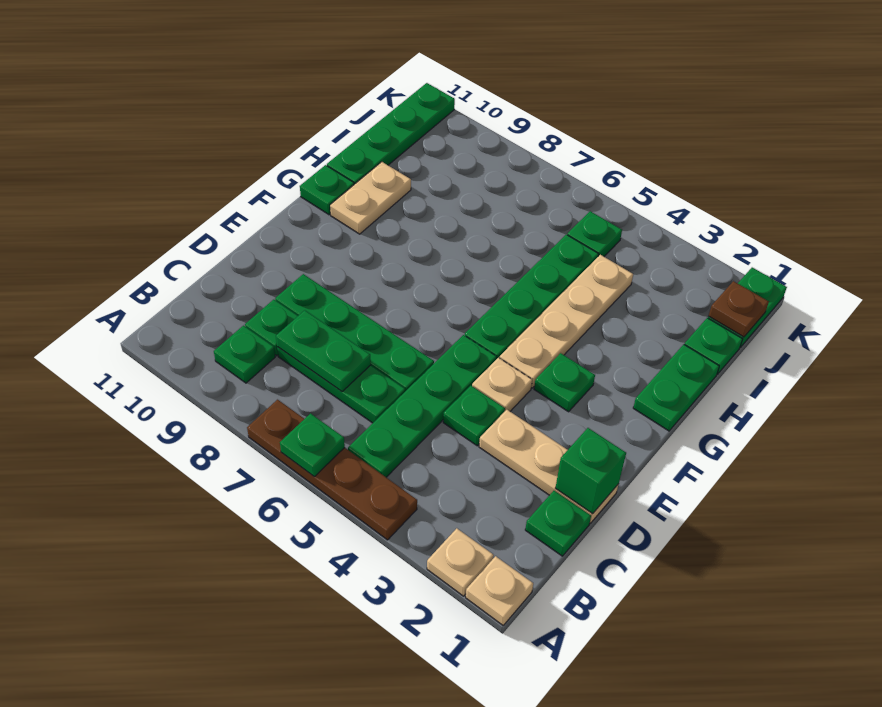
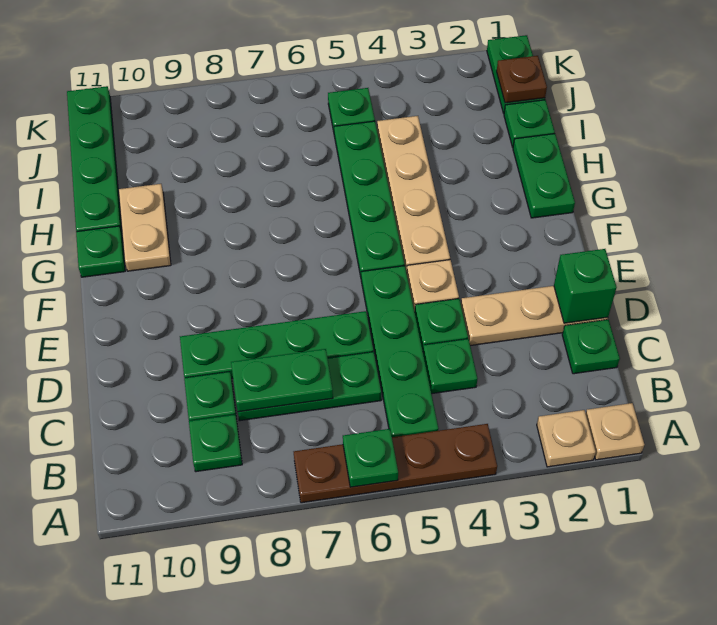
green plate F3 level 1 -> green plate C4 level 1

